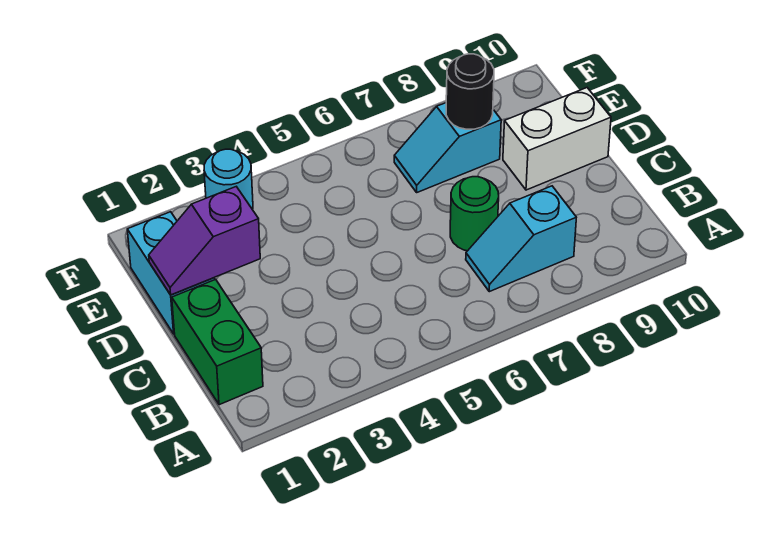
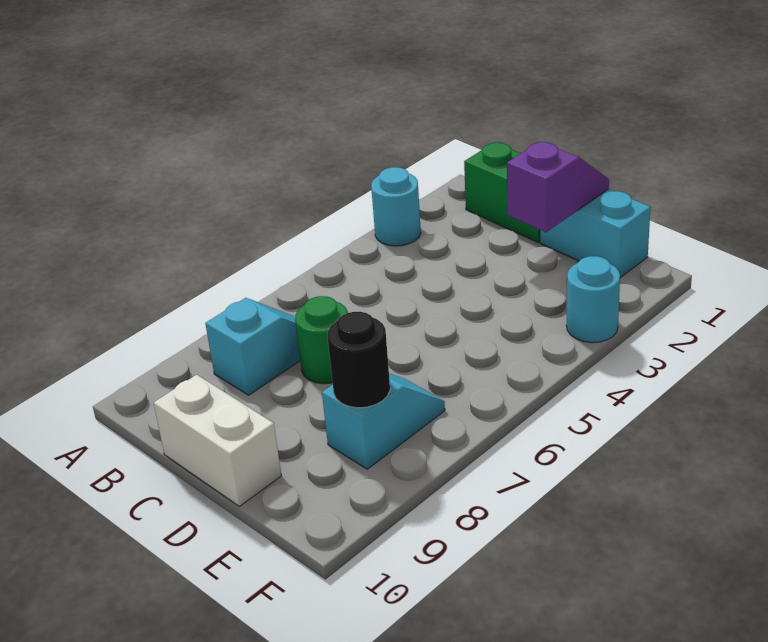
none -> cyan round brick A3 level 1
white brick D9:D10 level 1 -> white brick C10:D10 level 1

